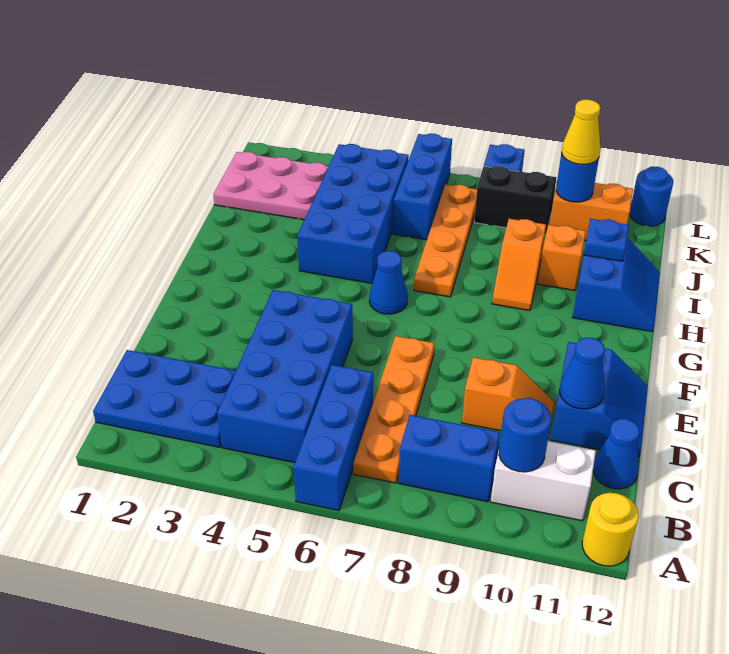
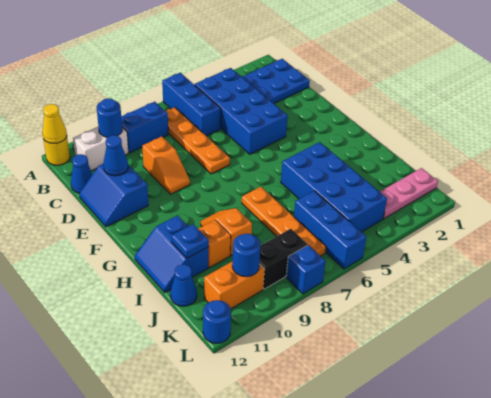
orange slope D9:D10 level 1 top 9 -> orange slope D9:E9 level 1 top D
blue cone G6 level 1 -> blue cone J12 level 1
pink plate J1:K3 level 1 -> pink plate K1:K3 level 1
yellow cone K10 level 3 -> yellow cone A12 level 2

